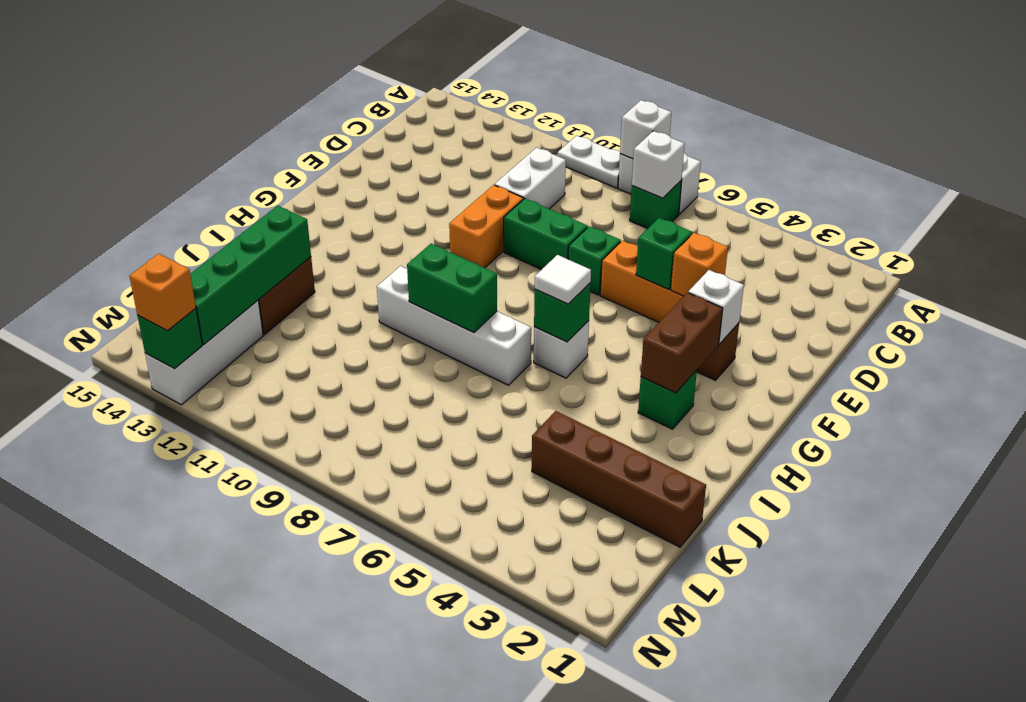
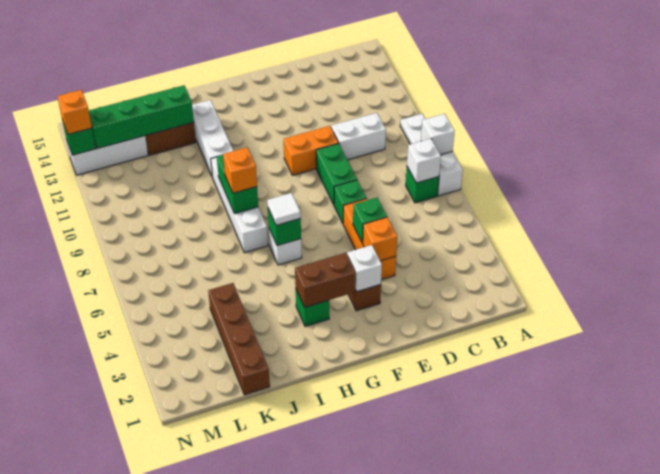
none -> orange brick I8 level 3
none -> white brick I11:I13 level 1

